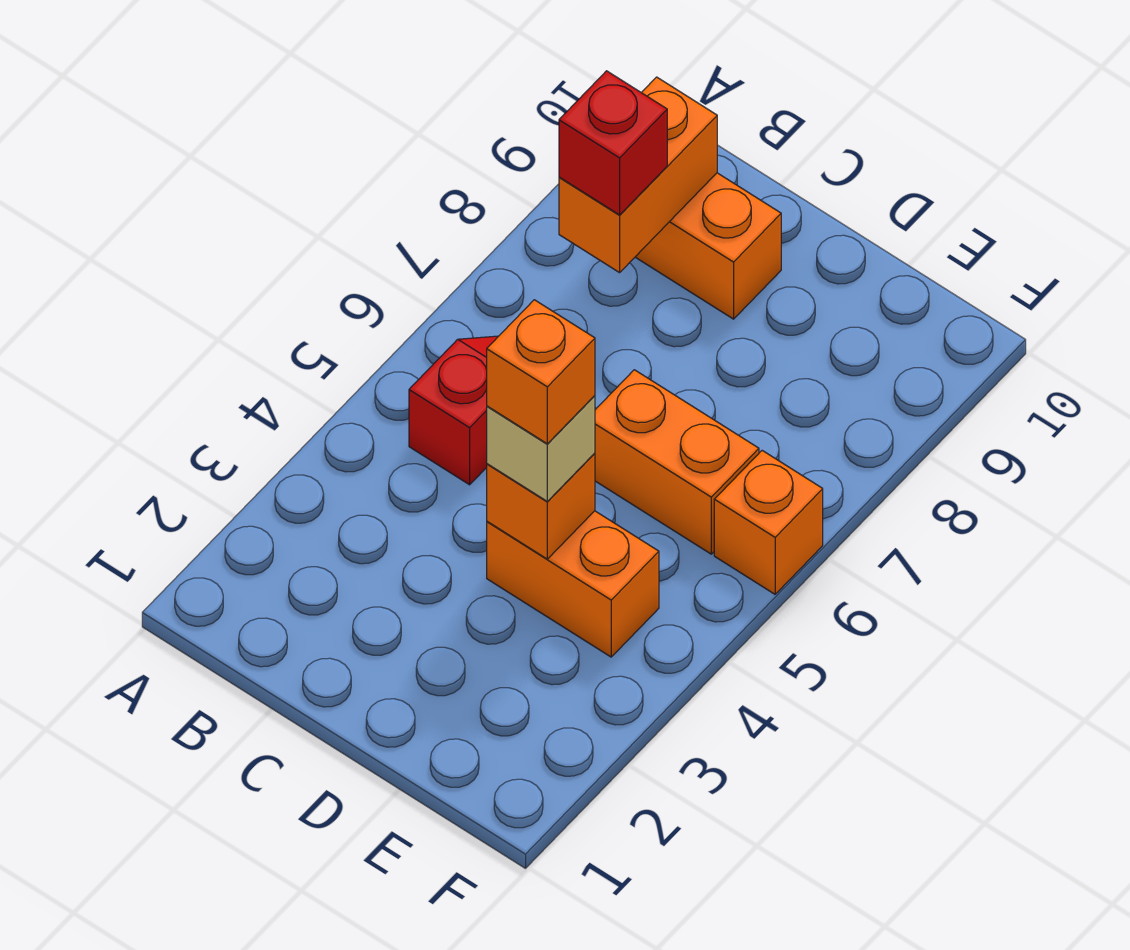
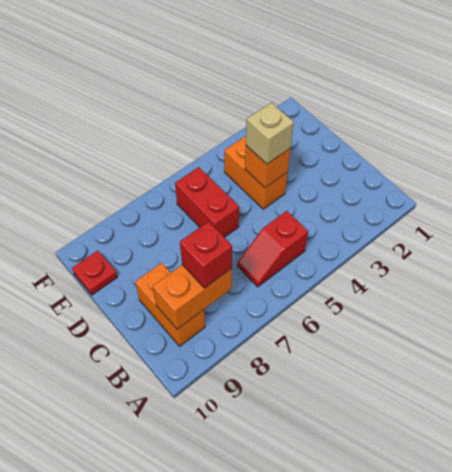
orange brick D4 level 4 -> none
orange brick D6:E6 level 1 -> red brick D6:E6 level 1
none -> red plate E10 level 1
orange brick F6 level 1 -> none

